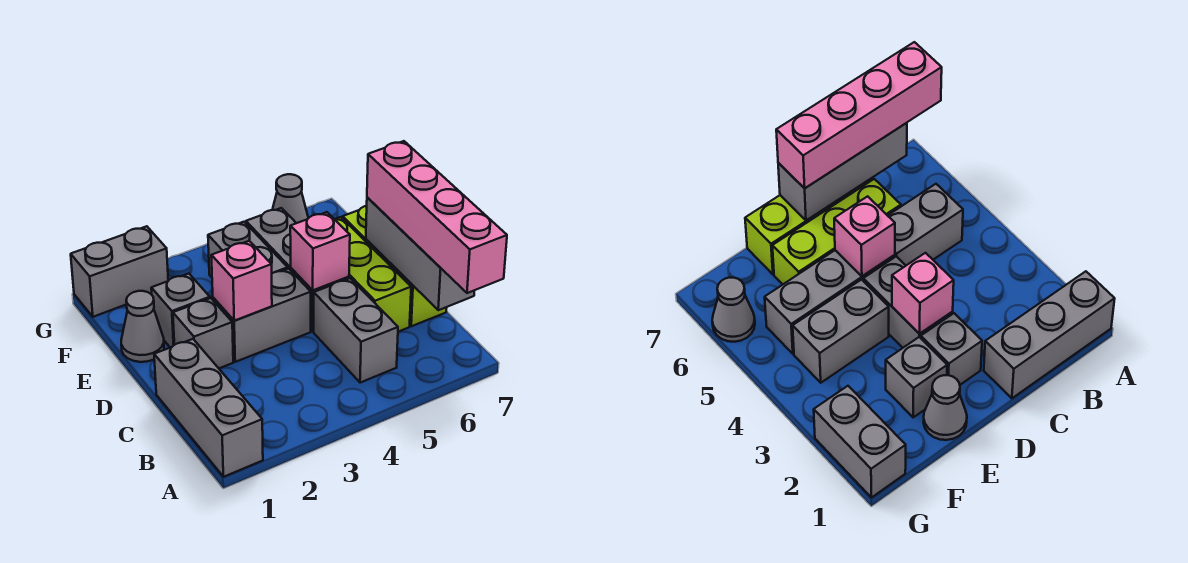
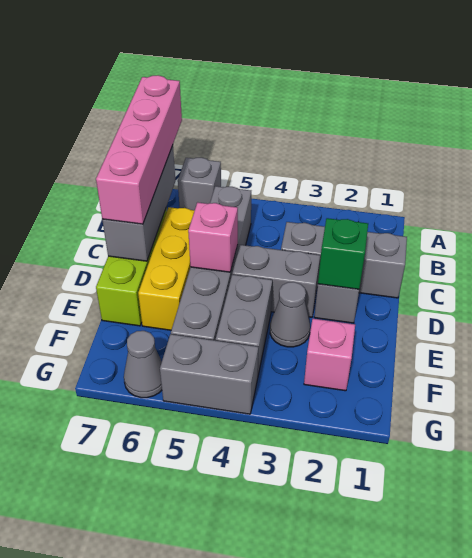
grey brick A1:C1 level 1 -> grey brick C1:C3 level 1
lime brick C6:E6 level 1 -> yellow brick C6:E6 level 1
none -> green brick D2 level 2
pink brick D3 level 2 -> pink brick F2 level 1
grey cone E1 level 1 -> grey cone E3 level 1
grey brick E2 level 1 -> grey brick A6 level 1
grey brick G1:G2 level 1 -> grey brick G4:G5 level 1

